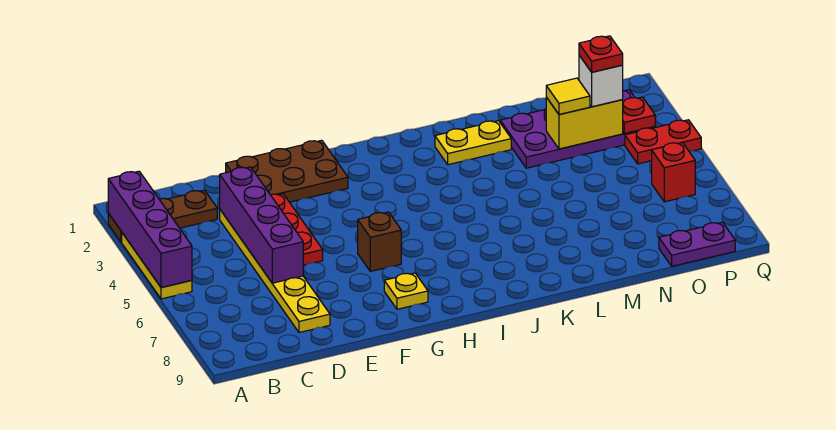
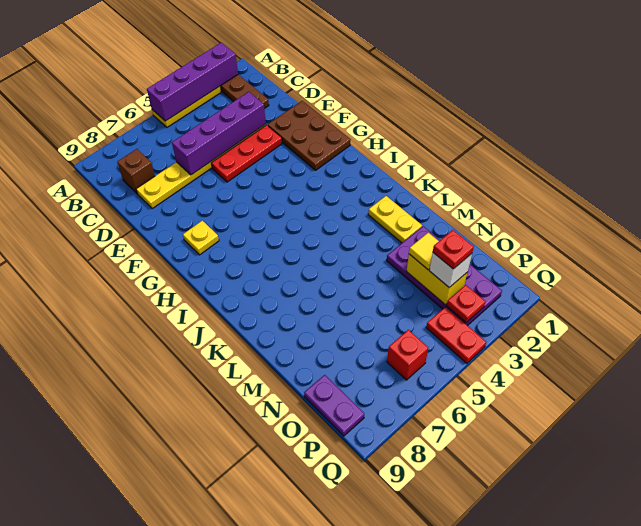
brown brick G6 level 1 -> brown brick C8 level 1

